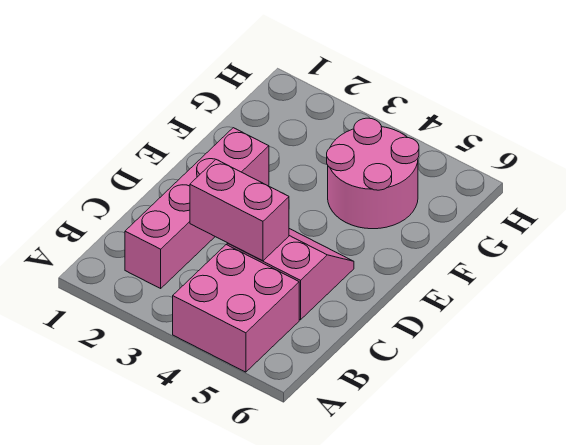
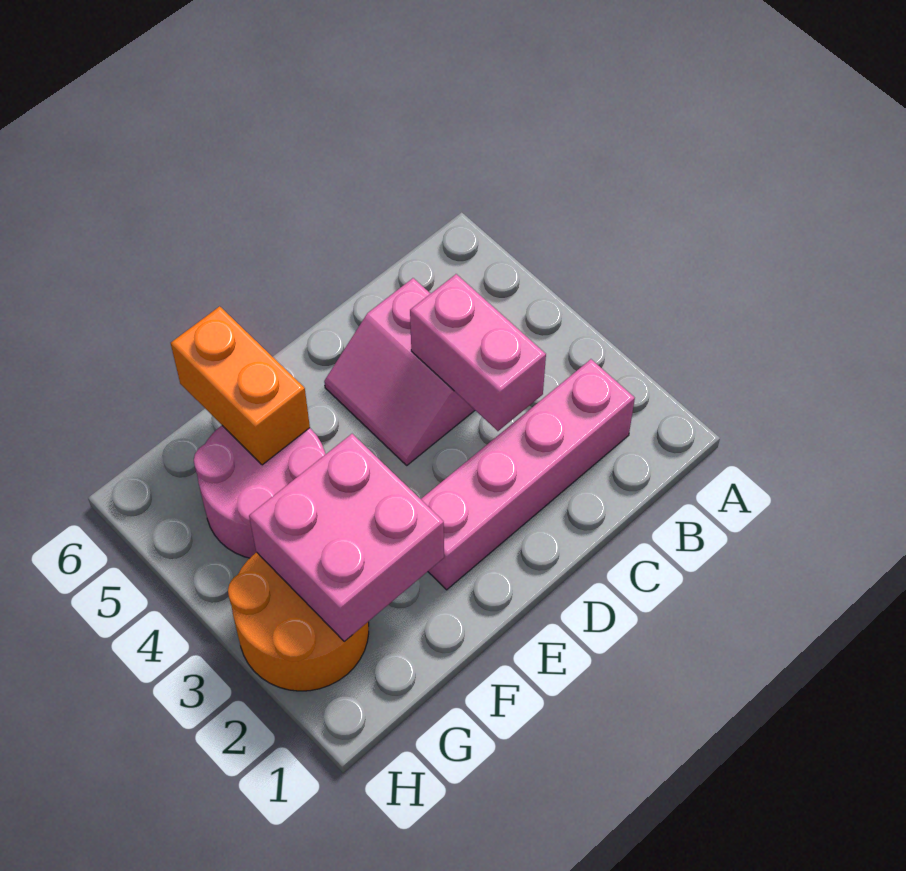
pink brick A4:B5 level 1 -> pink brick F2:G3 level 2
none -> orange brick F5:F6 level 2
none -> orange round brick G2:H3 level 1

